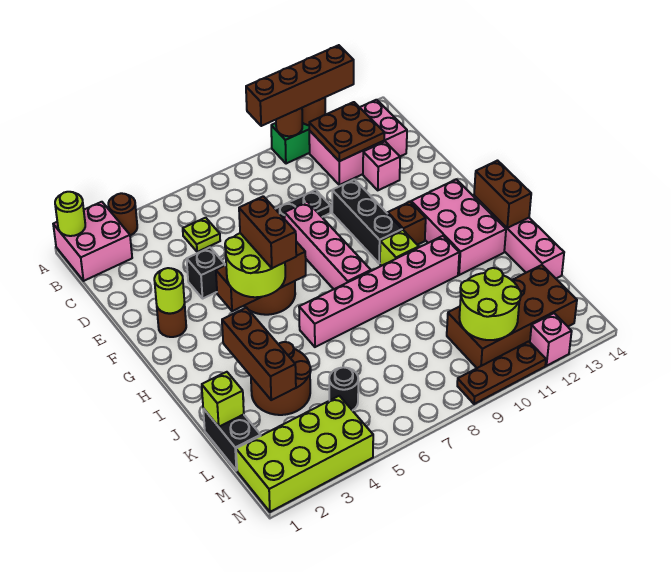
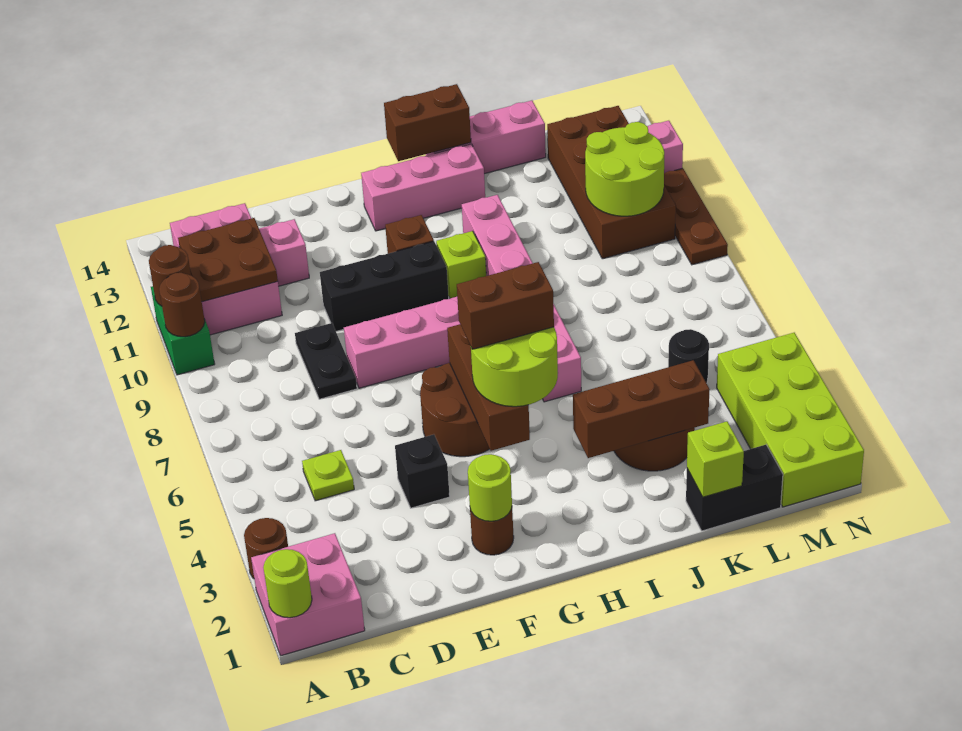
brown brick A9:A12 level 3 -> none
pink brick G12:I13 level 1 -> pink brick G13:I13 level 1

